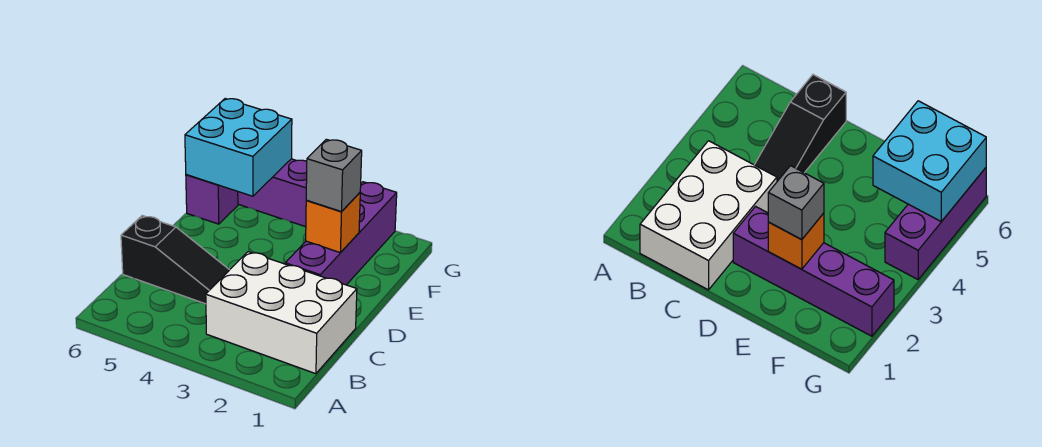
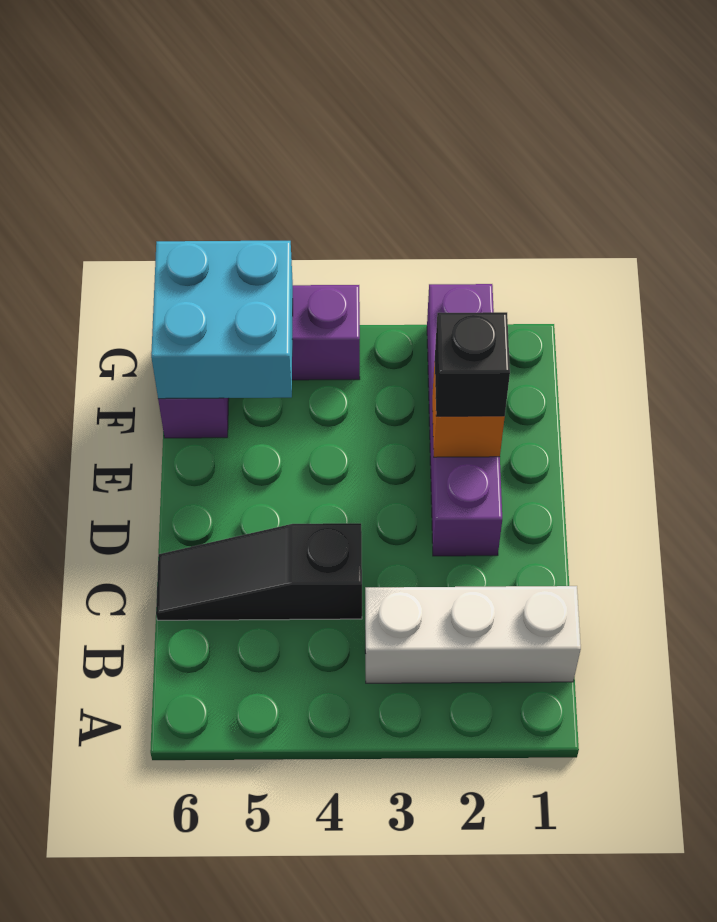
white brick B1:C3 level 1 -> white brick B1:B3 level 1
black slope C4:C6 level 1 top 6 -> black slope C4:C6 level 1 top 4
grey brick E2 level 3 -> black brick E2 level 3

